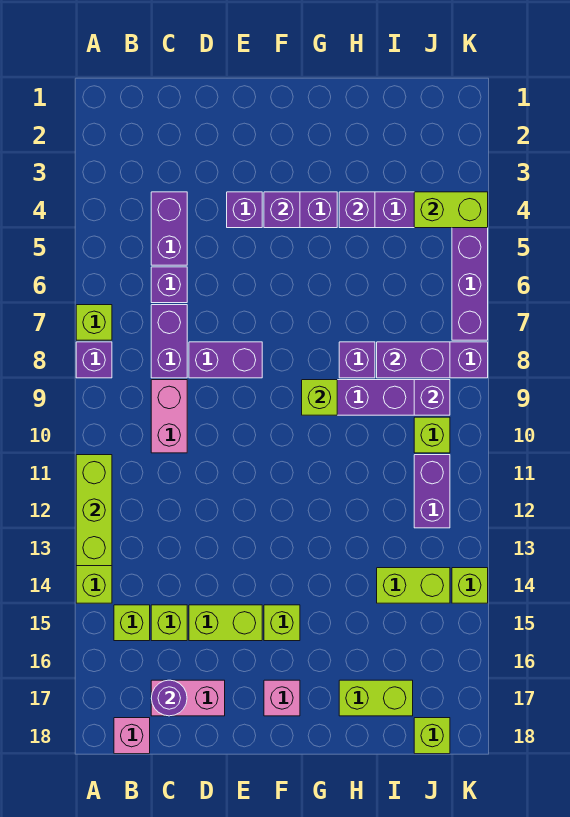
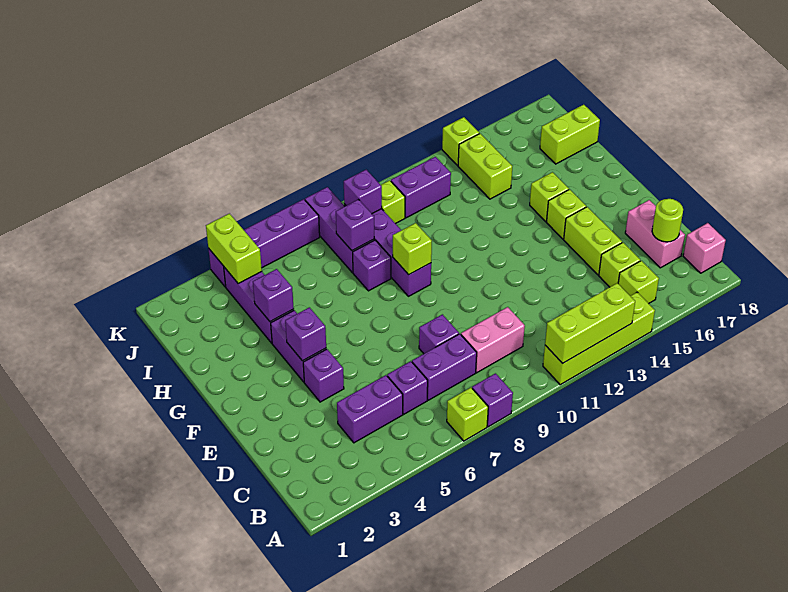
purple round brick C17 level 2 -> lime round brick C17 level 2
purple brick D8:E8 level 1 -> purple brick D8 level 1
pink brick F17 level 1 -> none
lime brick H17:I17 level 1 -> lime brick I17:I18 level 1
purple brick I8:J8 level 2 -> purple brick I8 level 2
lime brick J18 level 1 -> lime brick G15 level 1

